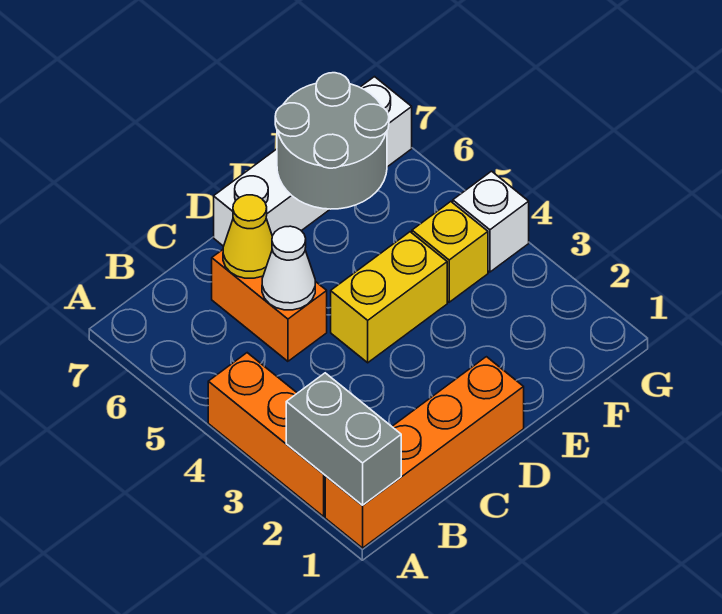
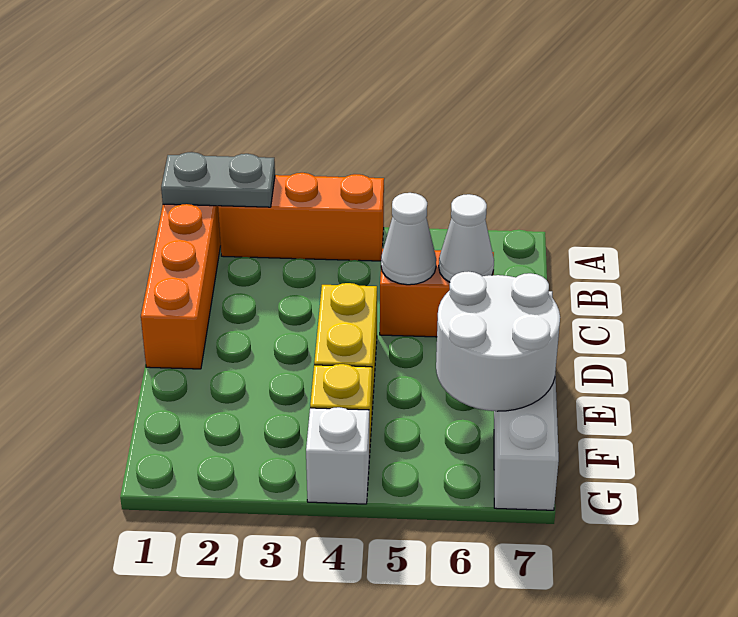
grey brick A1:A2 level 2 -> grey plate A1:A2 level 2
yellow cone C6 level 2 -> white cone C6 level 2
grey round brick E6:F7 level 2 -> white round brick E6:F7 level 2

